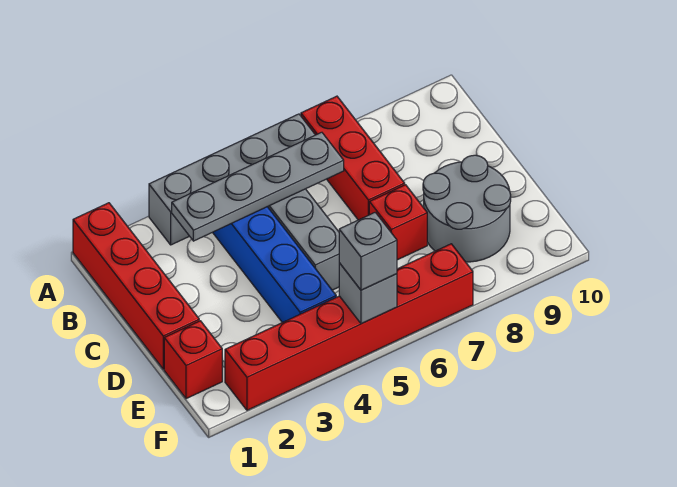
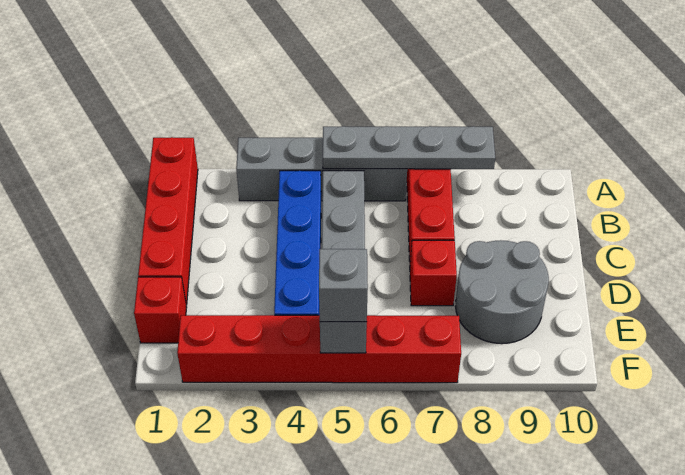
grey plate B3:B6 level 2 -> grey plate A5:A8 level 2

